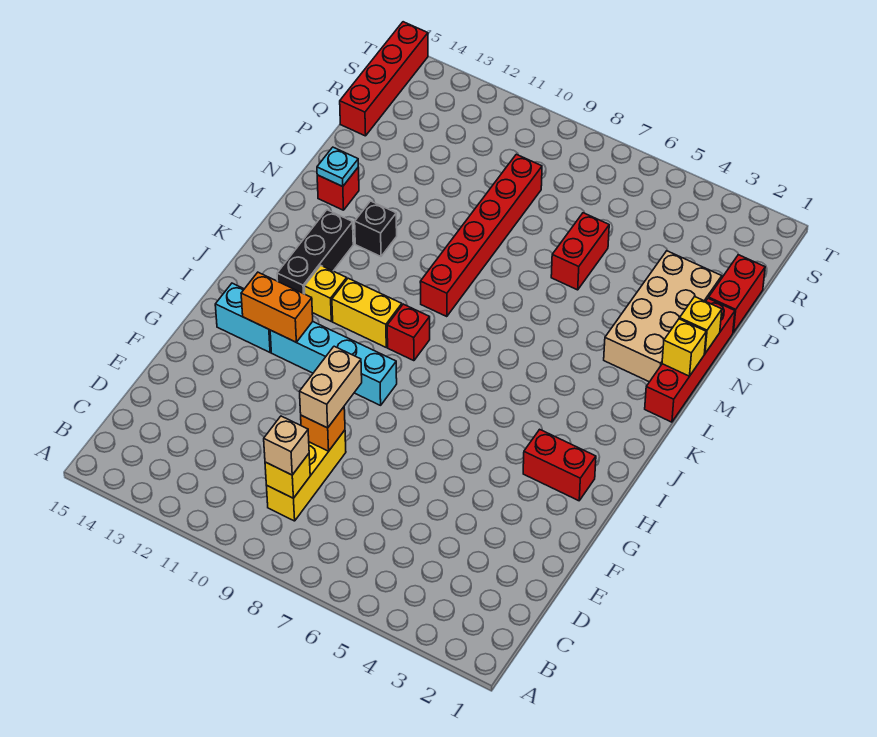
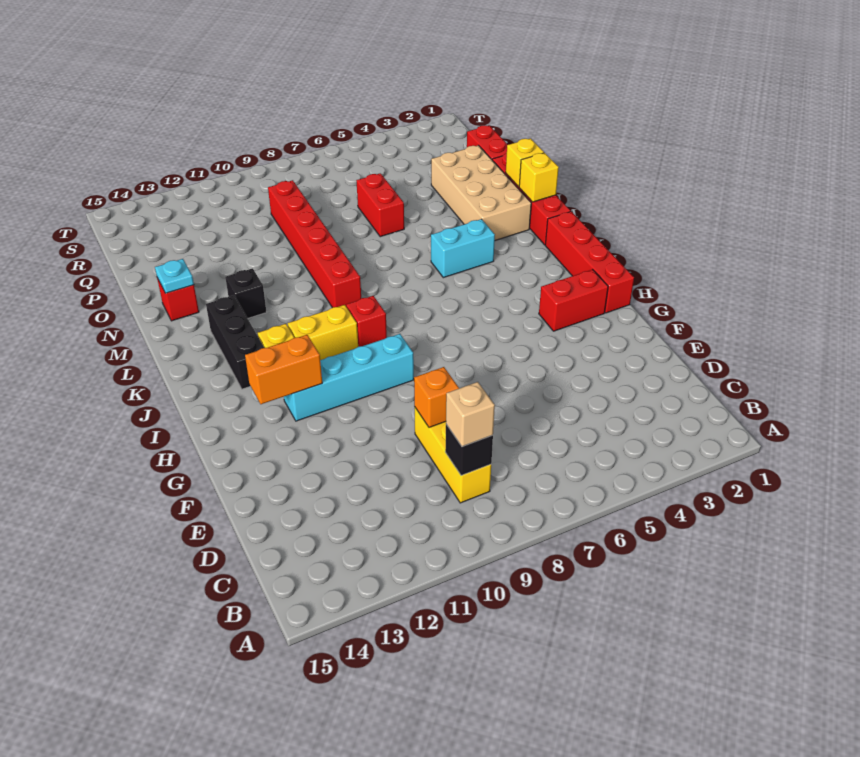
yellow brick C9 level 2 -> black brick C9 level 2
tan brick E9:F9 level 3 -> none
cyan brick H13:H14 level 1 -> cyan brick L4:L5 level 1
red brick Q15:T15 level 1 -> red brick H1:K1 level 1

